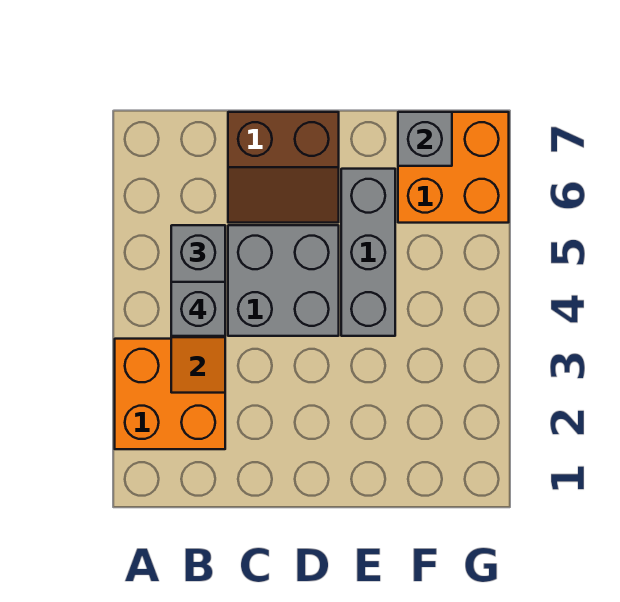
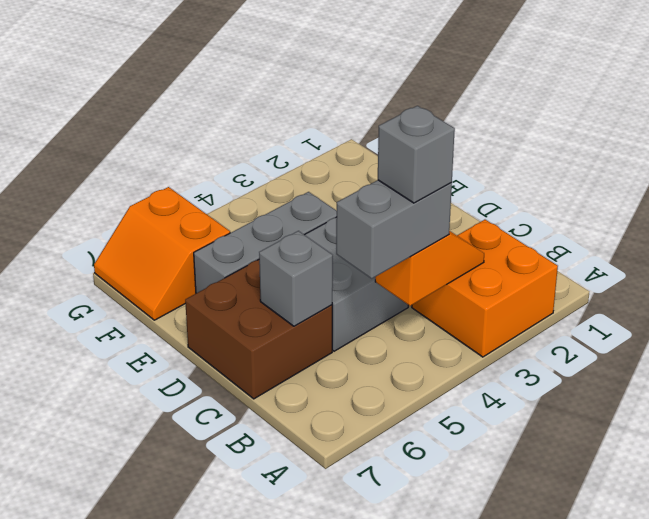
brown slope C6:D7 level 1 top 7 -> brown brick C6:D7 level 1
orange brick F6:G7 level 1 -> orange slope F6:G7 level 1 top 6
grey brick F7 level 2 -> grey brick C6 level 2

